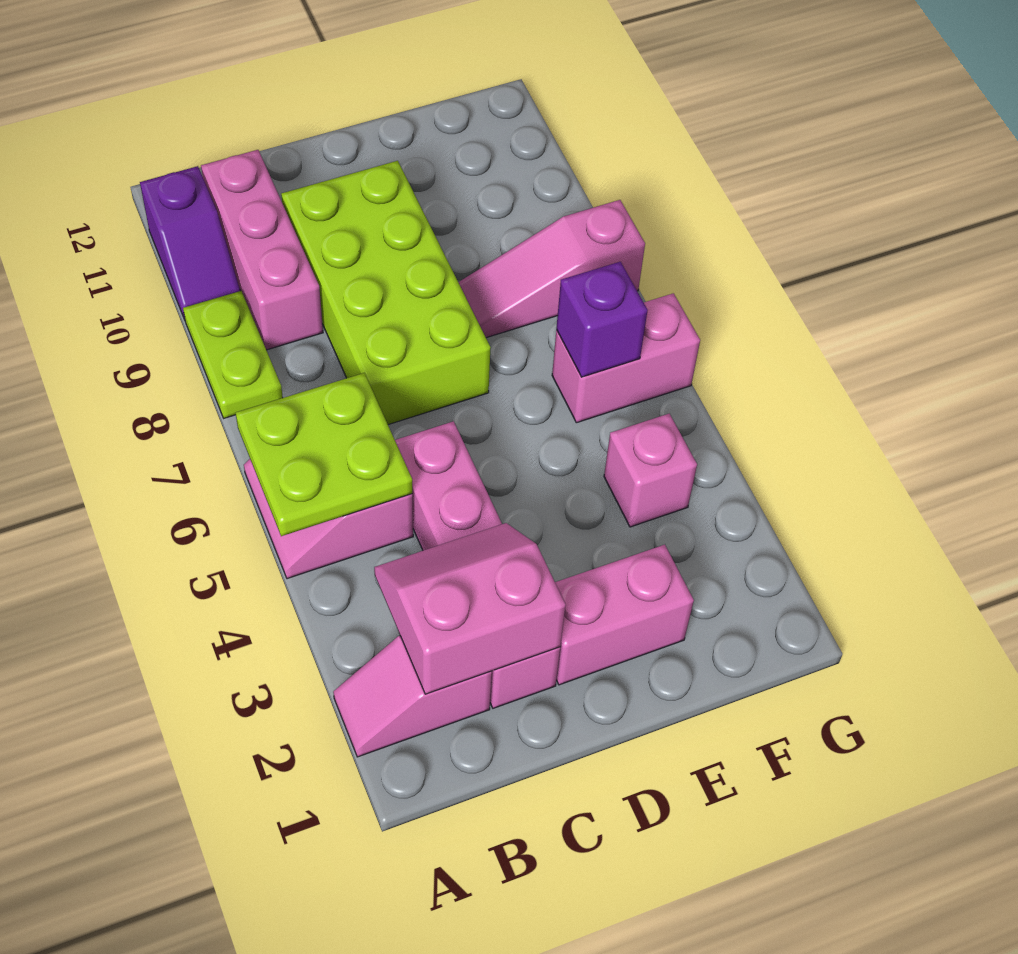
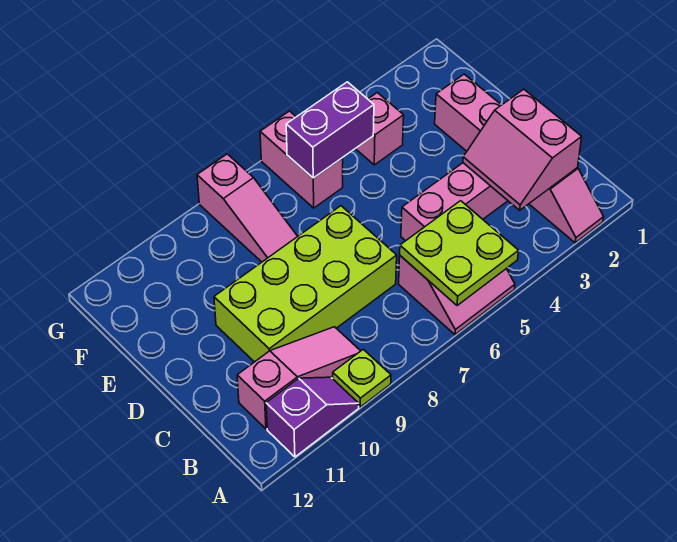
lime plate A8:A9 level 1 -> lime plate A9 level 1
pink brick B9:B11 level 1 -> pink slope B9:B11 level 1 top 11
purple brick F6 level 2 -> purple brick F5:F6 level 2

